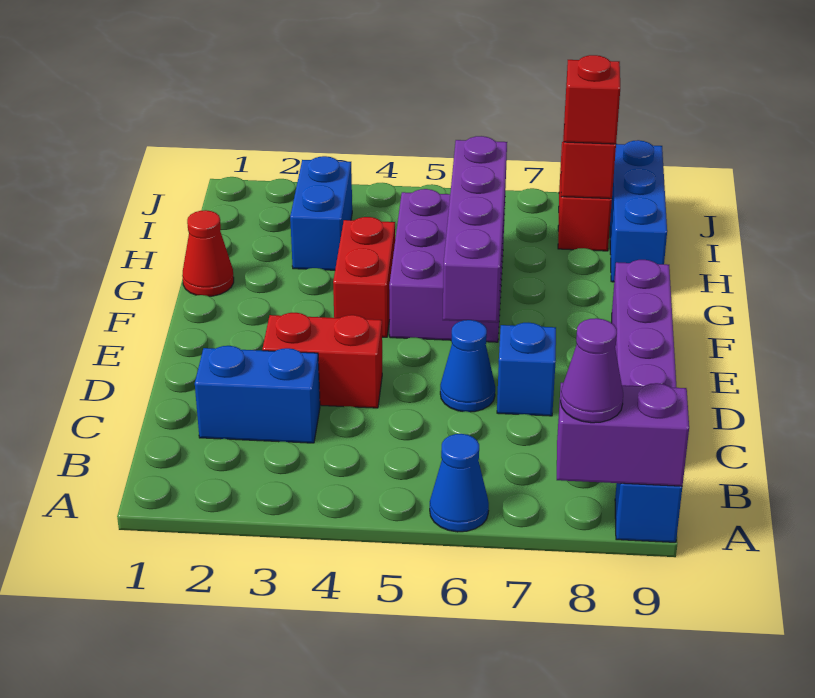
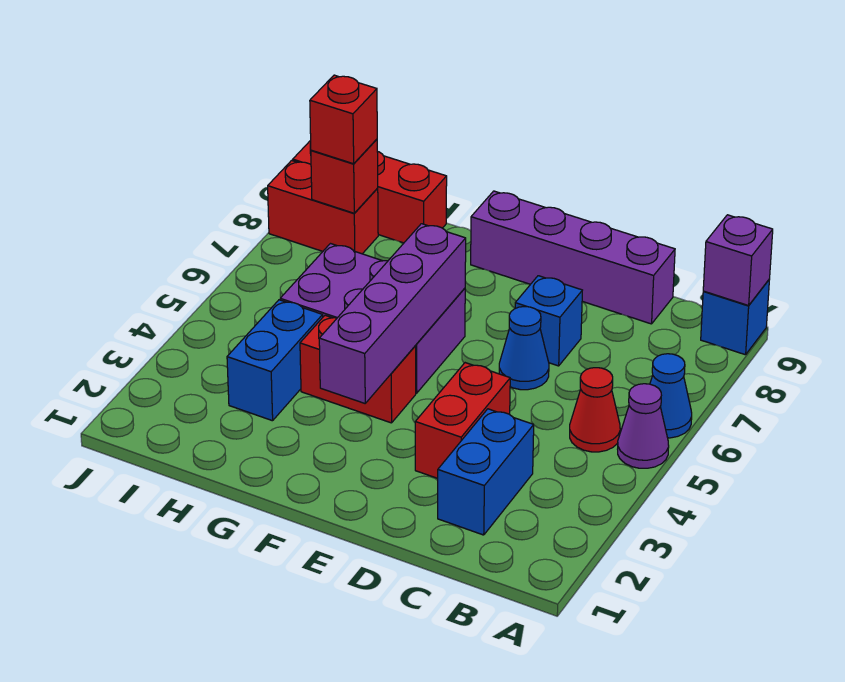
purple brick A8:A9 level 2 -> purple brick A9 level 2
purple cone A8 level 3 -> purple cone A5 level 1
purple brick E6:H6 level 2 -> purple brick F3:F6 level 2
red cone G1 level 1 -> red cone B5 level 1
blue brick H3:I3 level 1 -> blue brick H3:H4 level 1
blue brick H9:J9 level 1 -> red brick H9:J9 level 1

